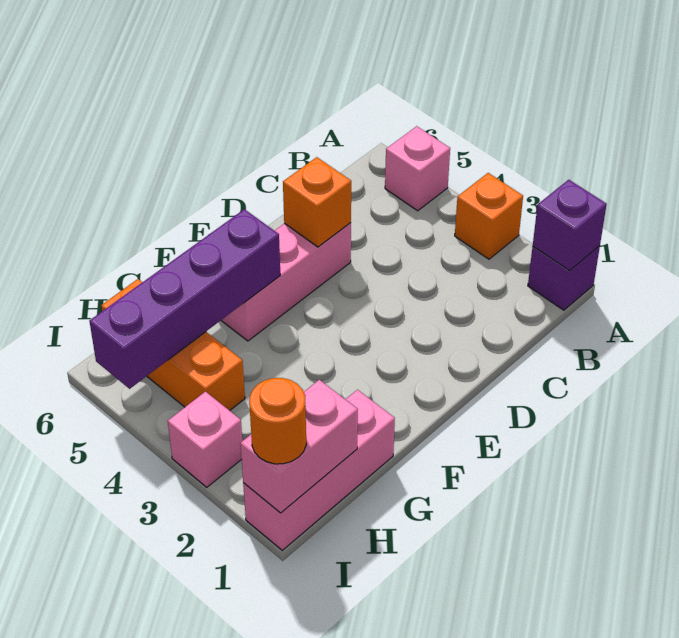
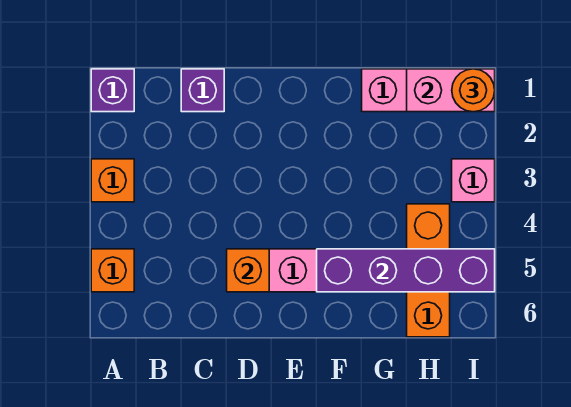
purple brick A1 level 2 -> purple brick C1 level 1
pink brick A5 level 1 -> orange brick A5 level 1

